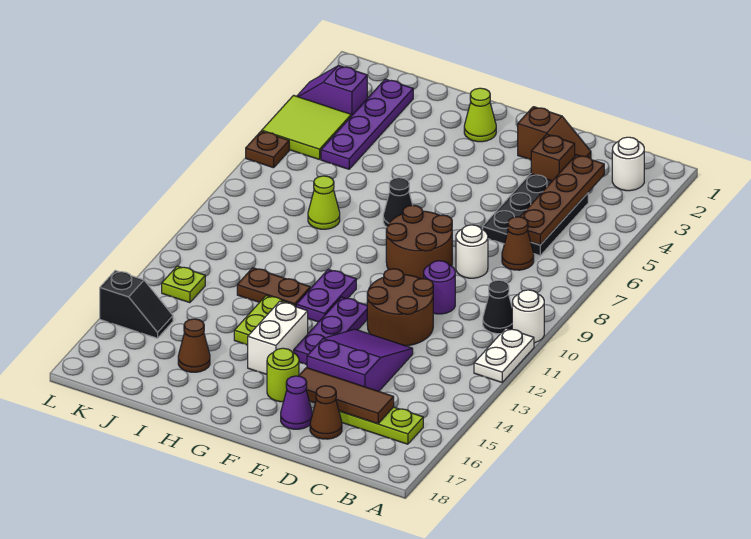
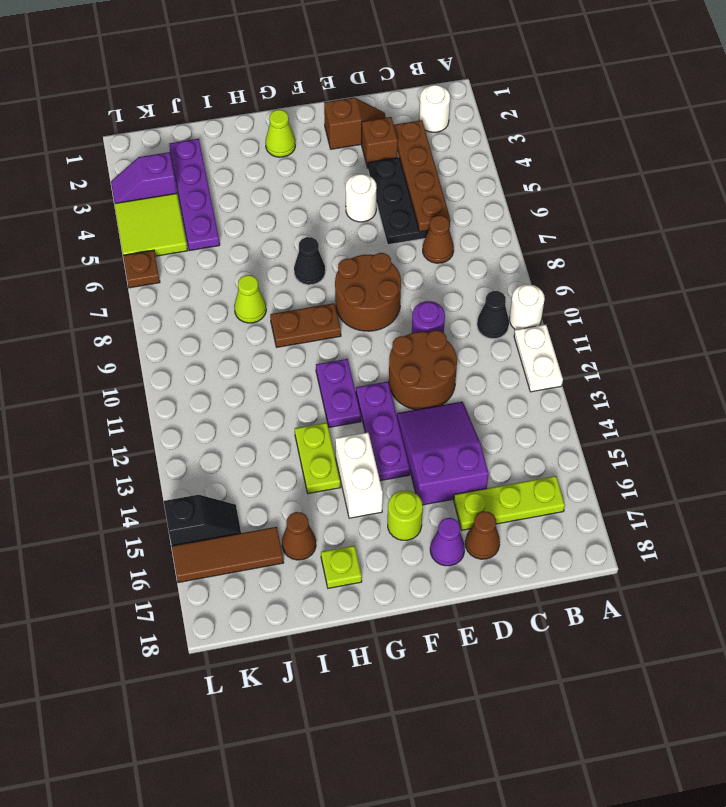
brown tile C16:E16 level 2 -> brown tile J16:L16 level 1
white round brick D8 level 1 -> white round brick E5 level 1
brown plate H12:I12 level 1 -> brown plate G9:H9 level 1
lime plate K13 level 1 -> lime plate H17 level 1

